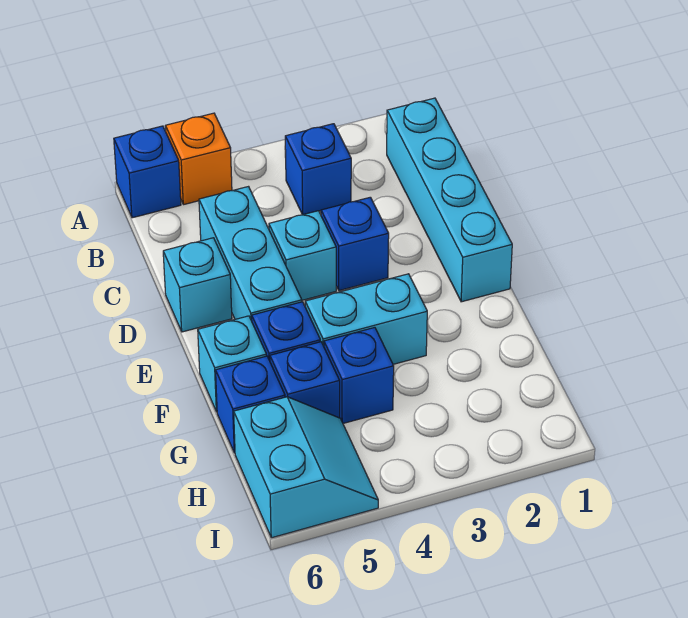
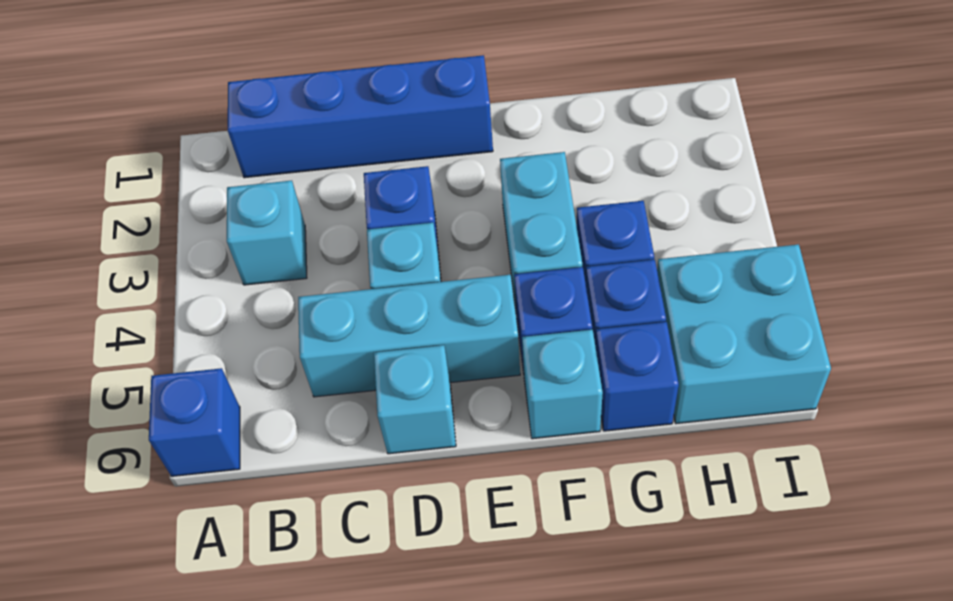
orange brick A5 level 1 -> none
cyan brick B1:E1 level 1 -> blue brick B1:E1 level 1
blue brick B3 level 1 -> cyan brick B3 level 1
cyan slope H5:I6 level 1 top 6 -> cyan brick H5:I6 level 1

